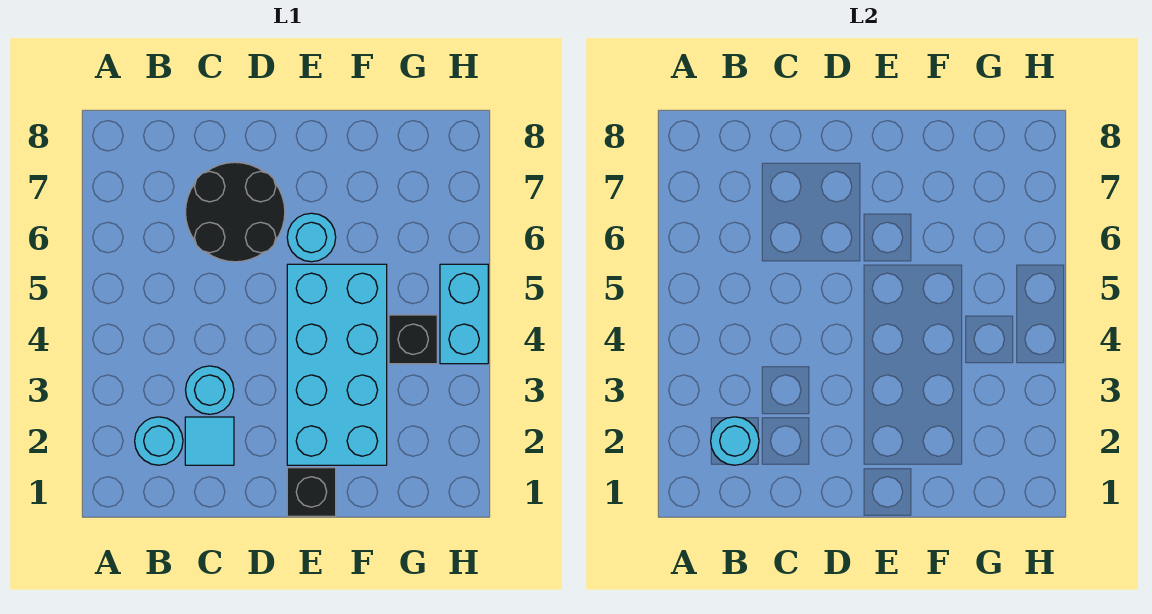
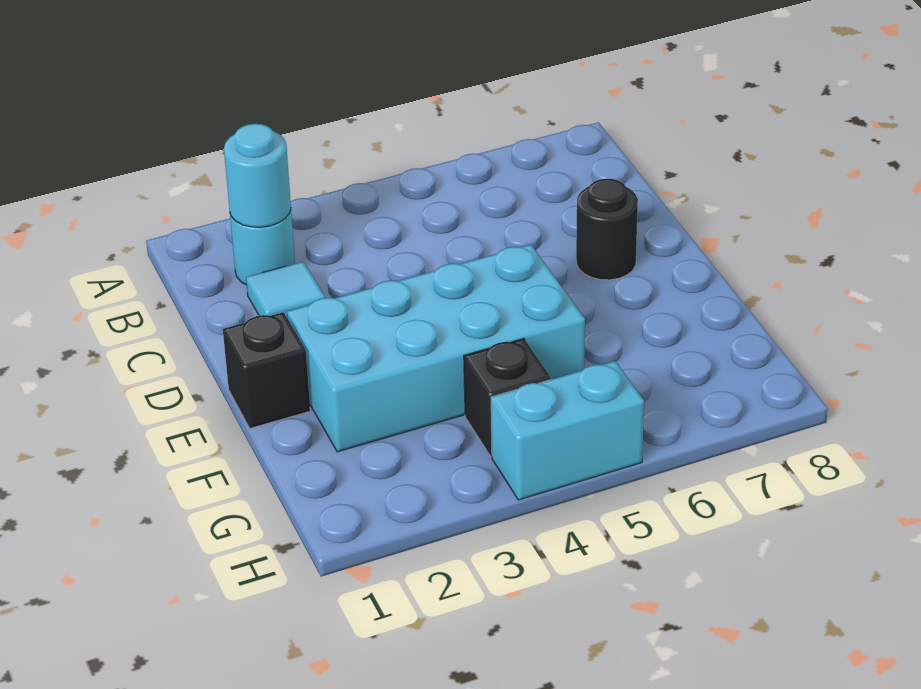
cyan round brick C3 level 1 -> none
black round brick C6:D7 level 1 -> black round brick D7 level 1
cyan round brick E6 level 1 -> none

